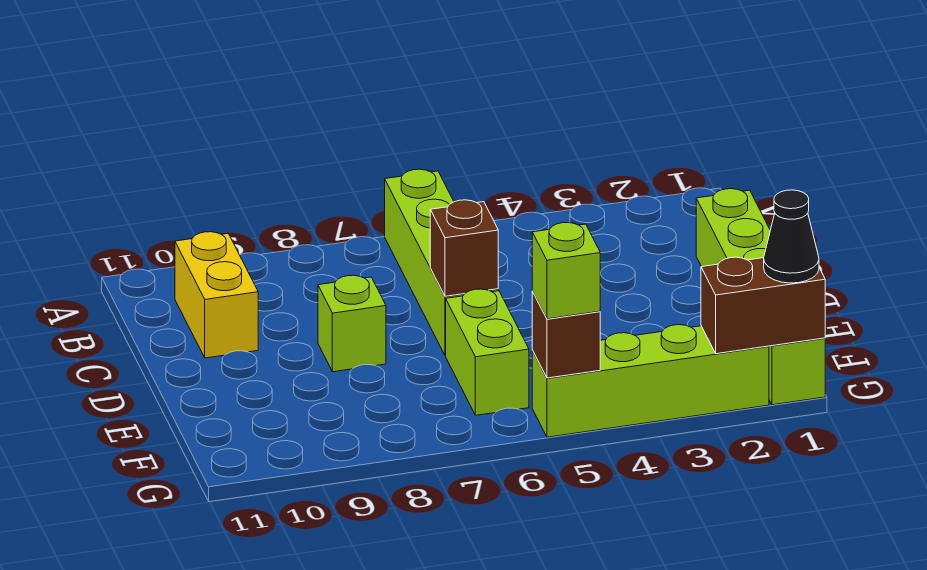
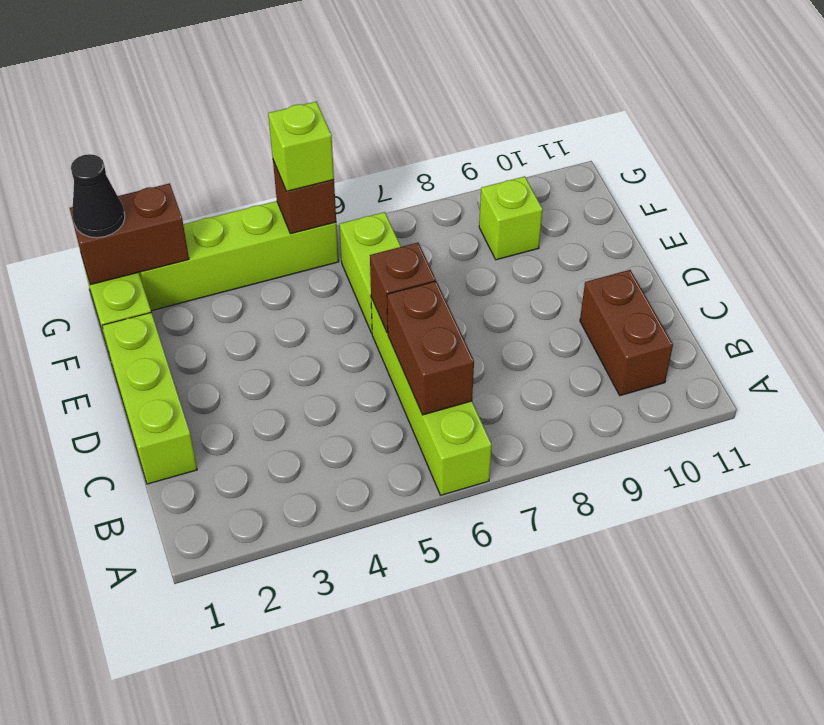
none -> brown brick B6:C6 level 2
yellow brick B10:C10 level 1 -> brown brick B10:C10 level 1
lime brick D8 level 1 -> lime brick F9 level 1

